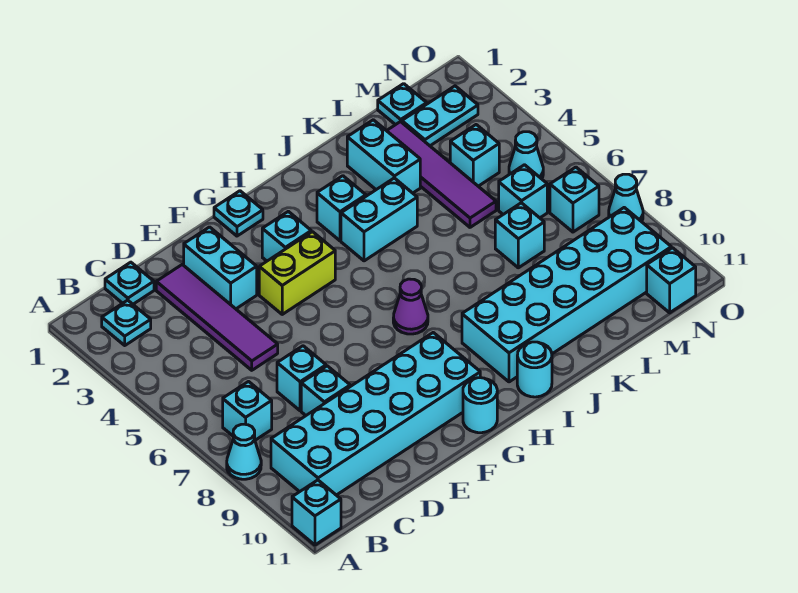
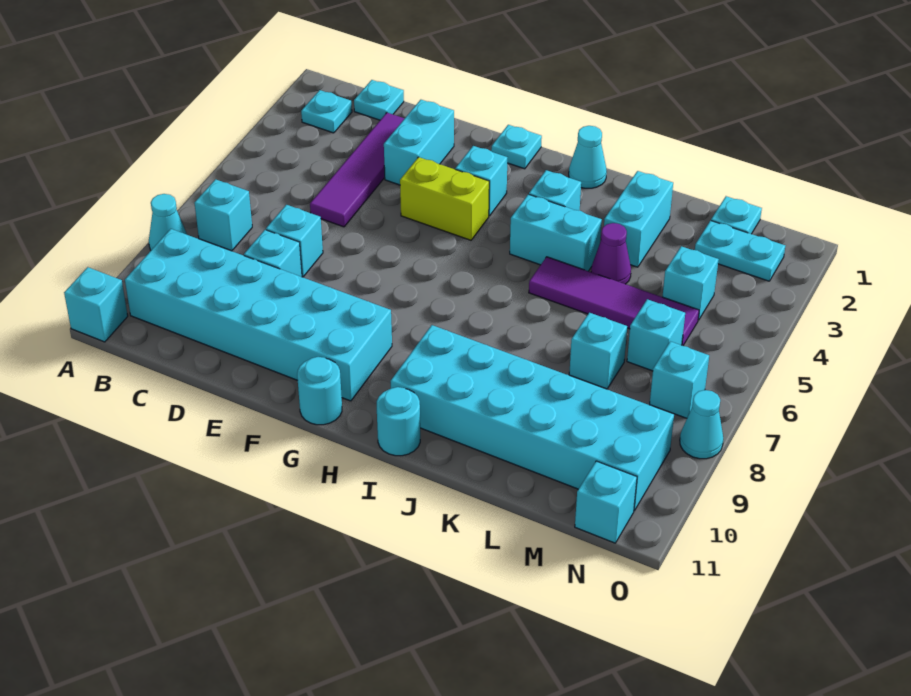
purple cone H7 level 1 -> purple cone K4 level 1
purple tile L2:L5 level 1 -> purple tile J5:M5 level 1
cyan cone N5 level 1 -> cyan cone I1 level 1

